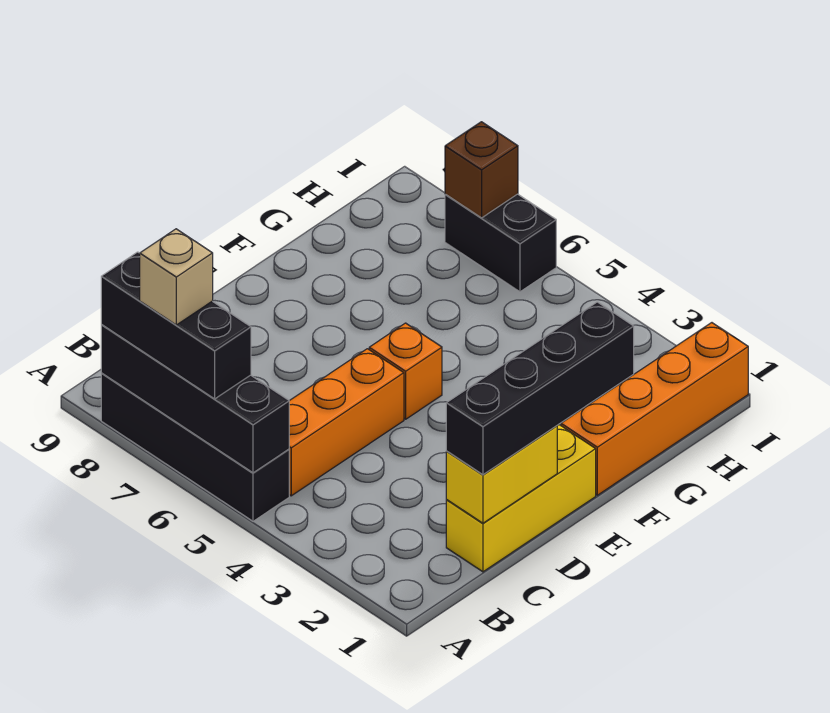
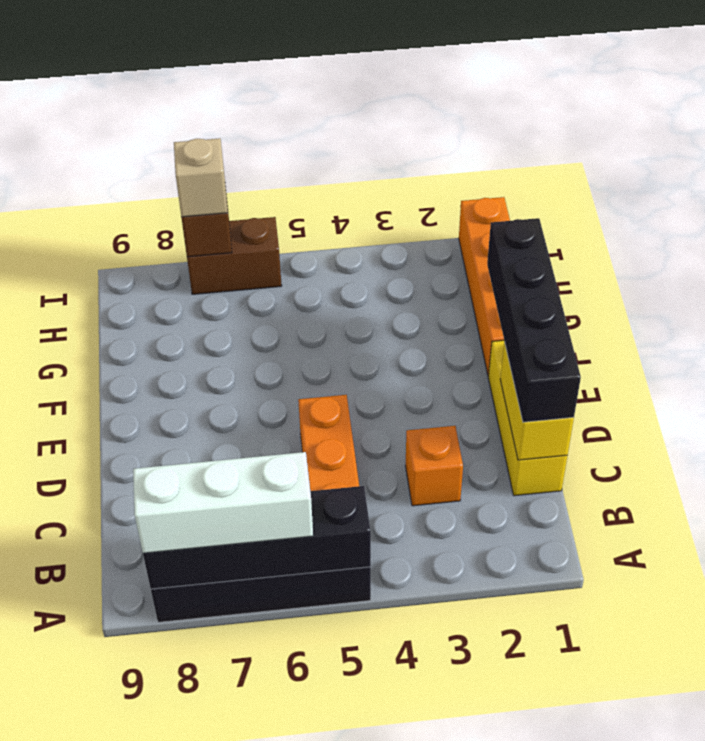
black brick A6:A8 level 3 -> white brick A6:A8 level 3
tan brick A7 level 4 -> tan brick I7 level 3
orange brick E5 level 1 -> orange brick C3 level 1
black brick I6:I7 level 1 -> brown brick I6:I7 level 1

